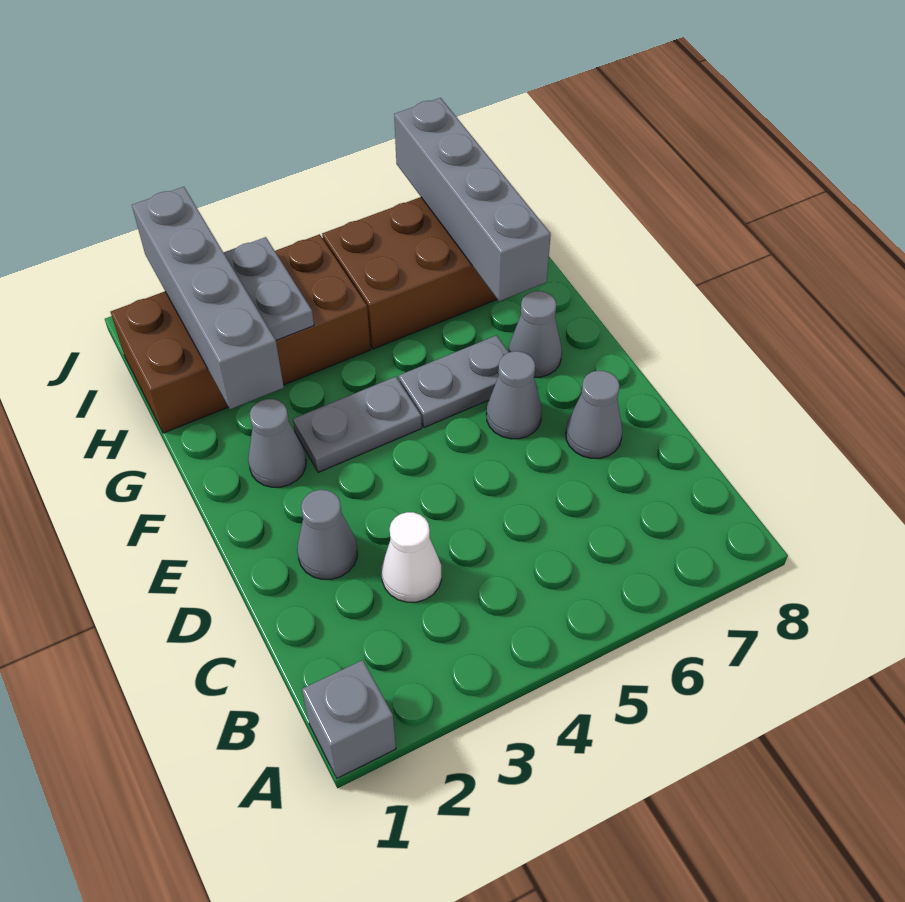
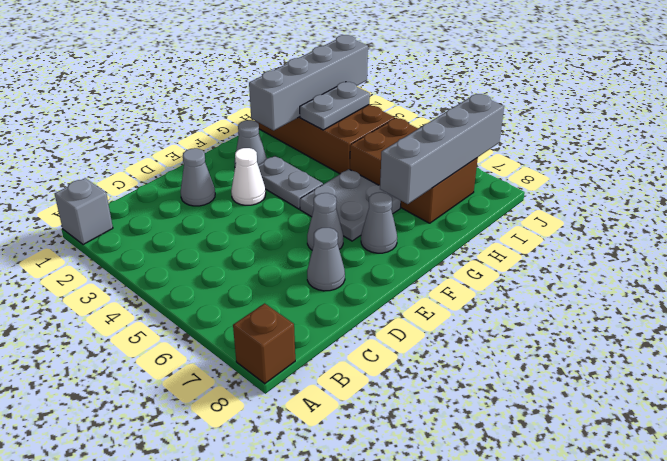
none -> brown brick A8 level 1
white cone C3 level 1 -> white cone E3 level 1
grey plate F5:F6 level 1 -> grey plate F5:G6 level 1

